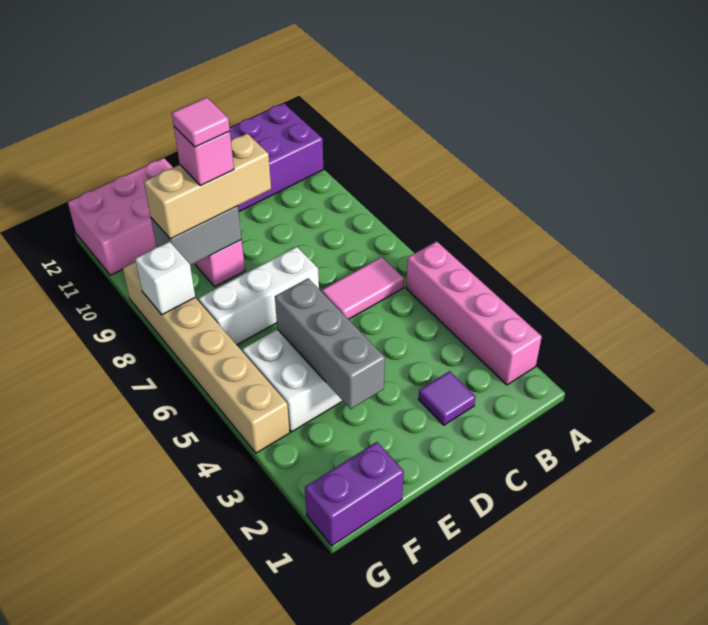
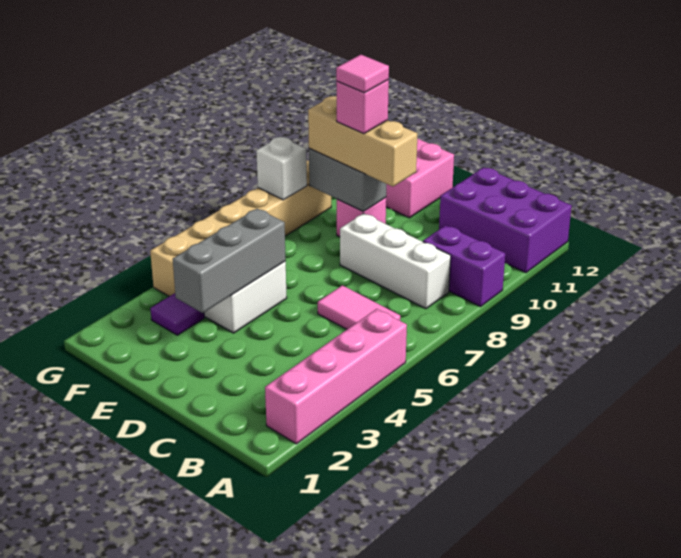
purple tile C2 level 1 -> purple tile F3 level 1
white brick D7:F7 level 1 -> white brick B8:D8 level 1
purple brick F1:G1 level 1 -> purple brick A9:B9 level 1

